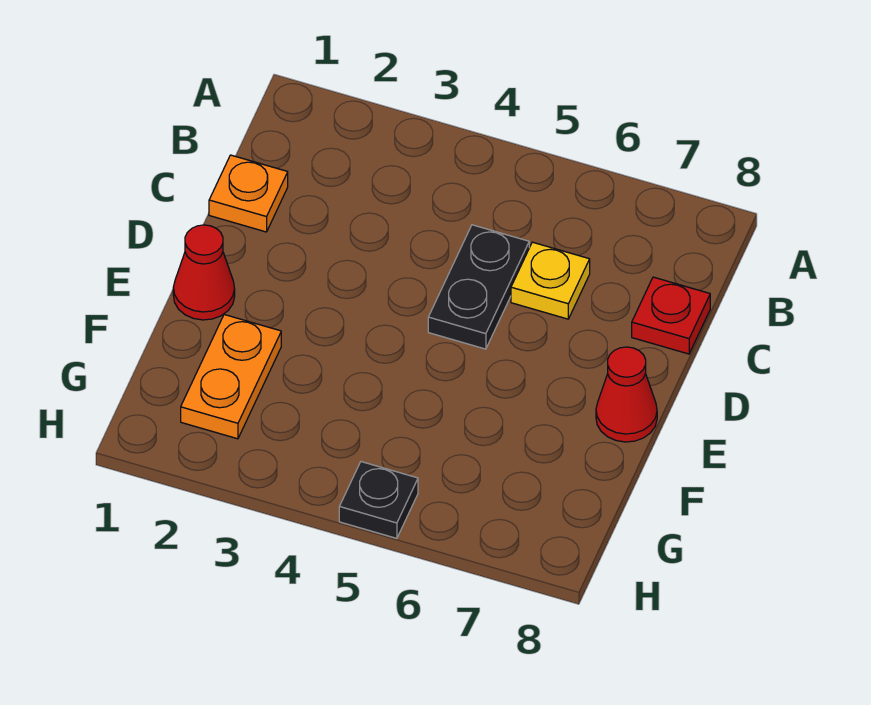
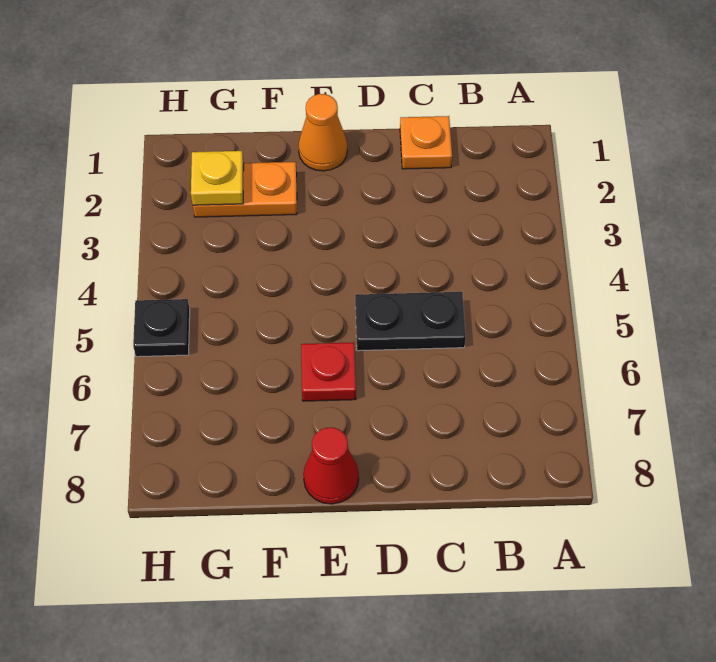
yellow plate C6 level 1 -> yellow plate G2 level 2
red plate C8 level 1 -> red plate E6 level 1
red cone E1 level 1 -> orange cone E1 level 1

